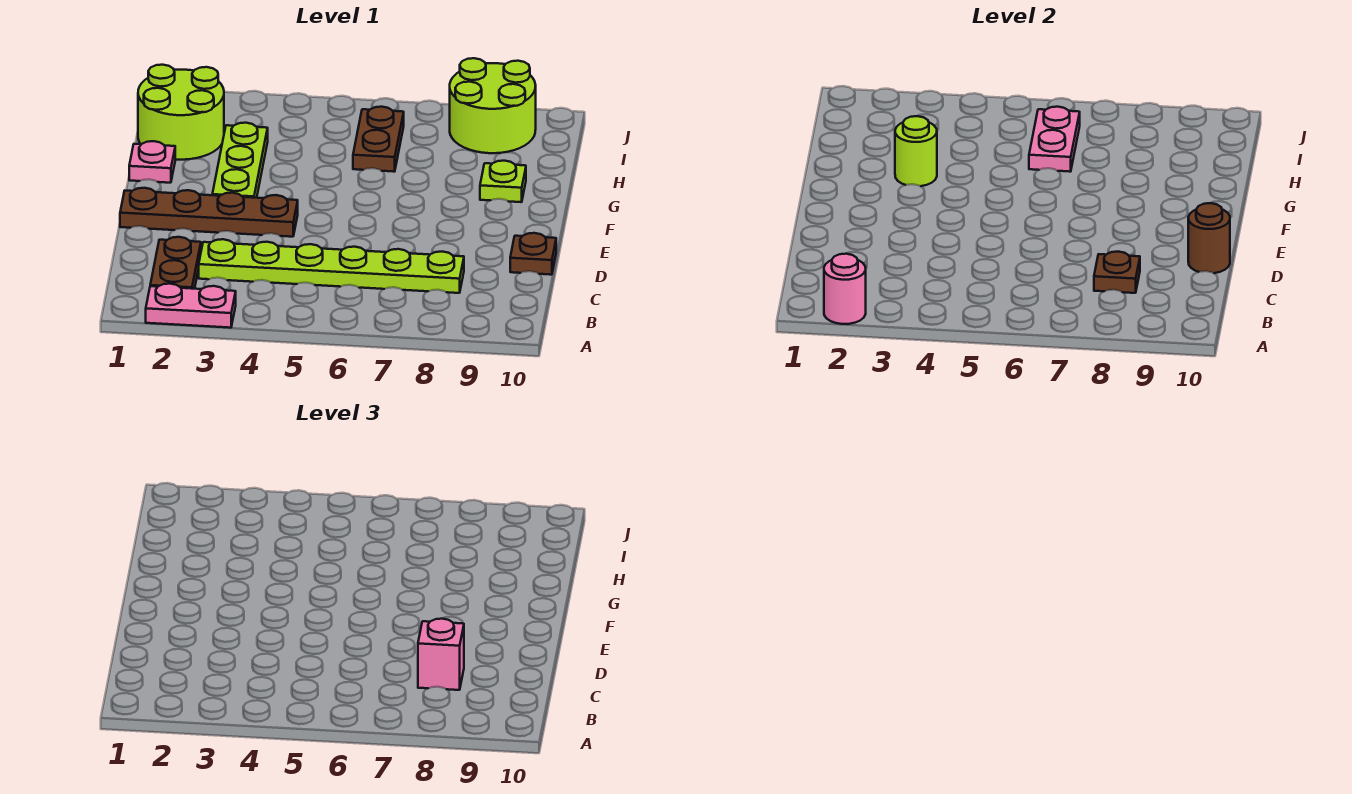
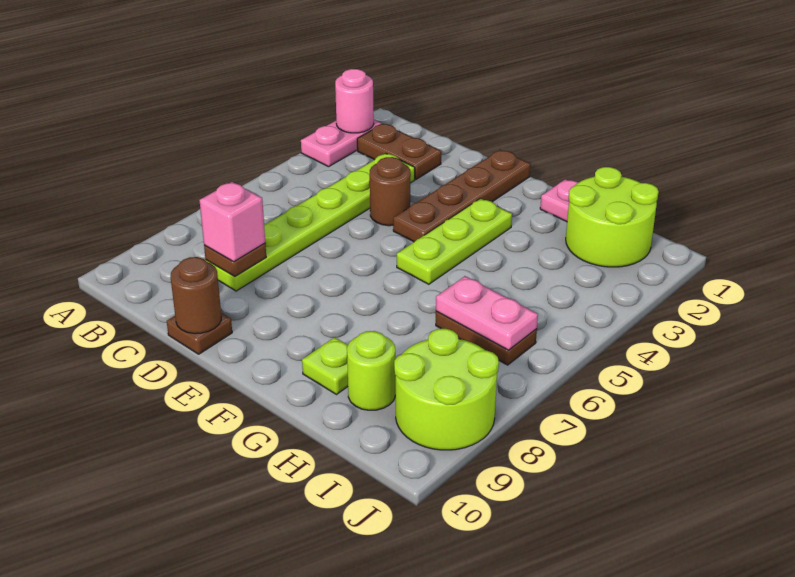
none -> brown round brick D4 level 1
lime plate F3:H3 level 1 -> lime plate F3:F5 level 1
lime round brick G3 level 2 -> lime round brick H9 level 1

